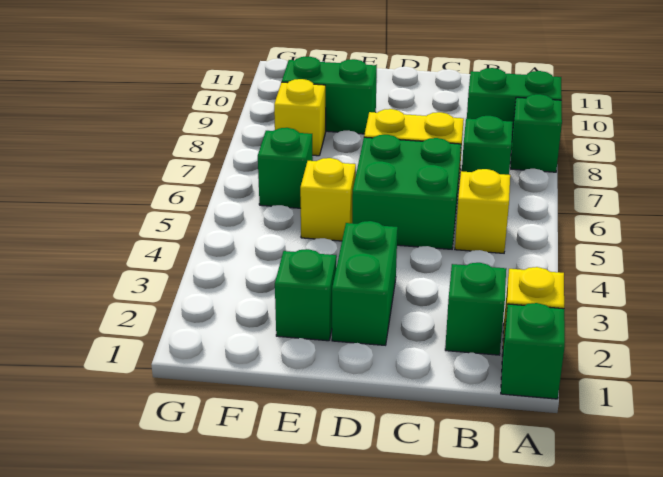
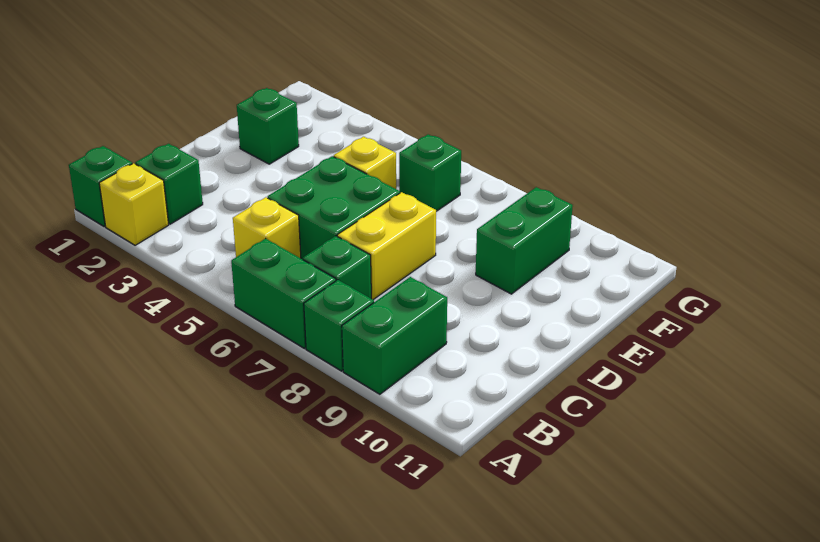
green brick D2:D3 level 1 -> green brick A6:A7 level 1
yellow brick F8 level 1 -> none

